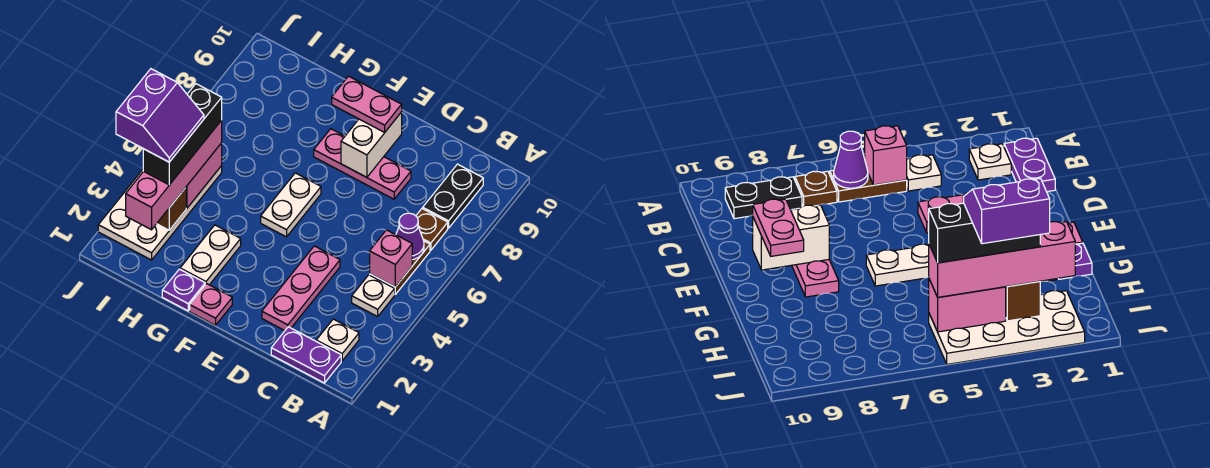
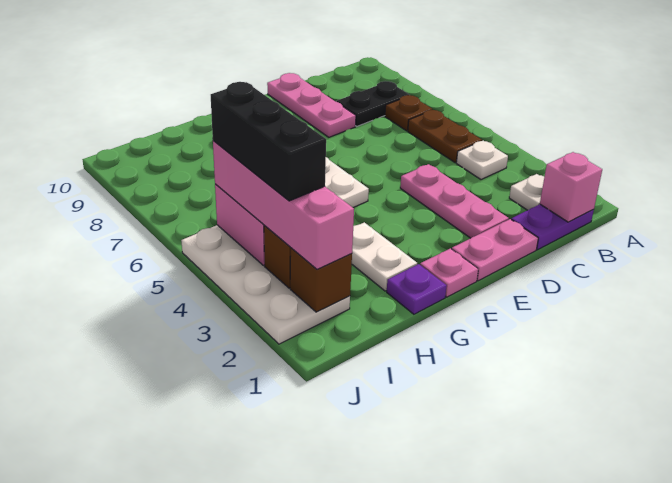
pink brick B5 level 2 -> pink brick B1 level 2
purple cone B6 level 2 -> none
black plate B8:B9 level 1 -> black plate B8:C8 level 1
pink plate D8:F8 level 1 -> pink plate D8:D10 level 1
white brick E8:E9 level 2 -> none
pink plate E9:F9 level 3 -> pink plate D1:E1 level 1
none -> brown brick I2 level 2
purple slope I3:J4 level 5 top J -> none

